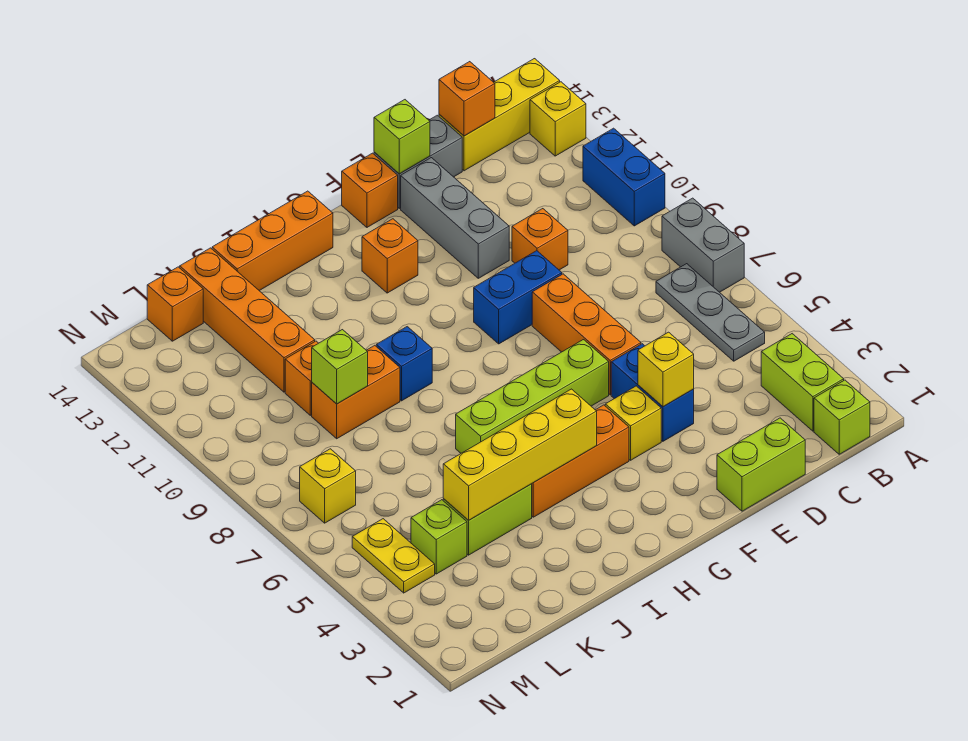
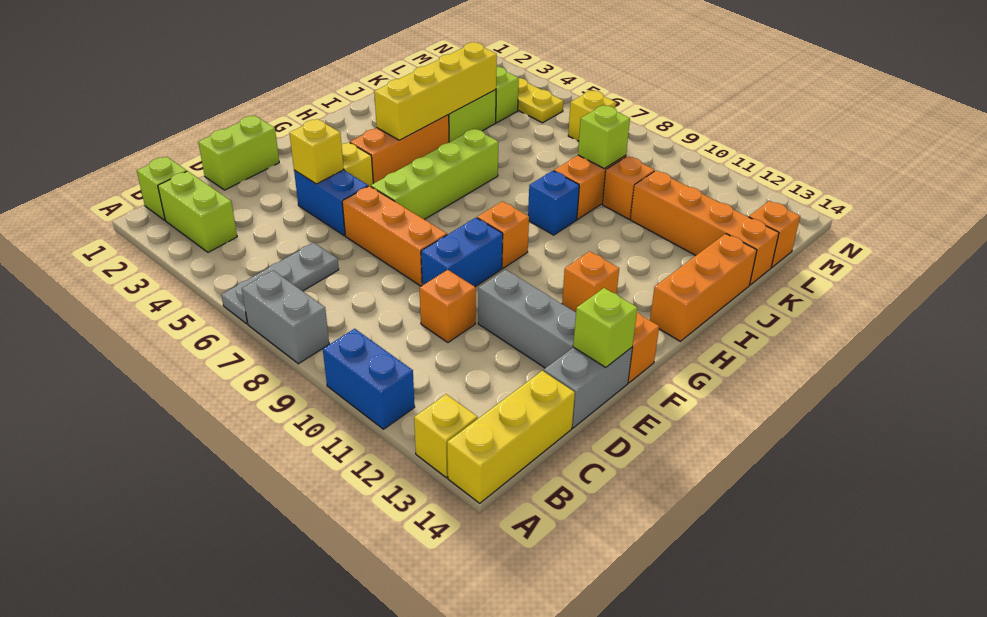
grey plate B5:B7 level 1 -> grey plate A6:C6 level 1
orange brick C14 level 2 -> orange brick G9 level 1

